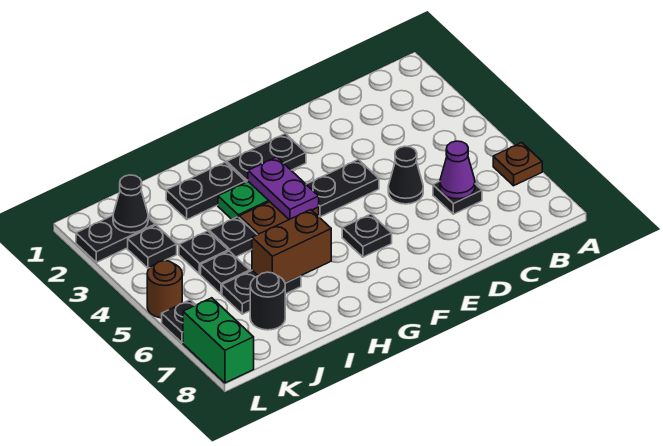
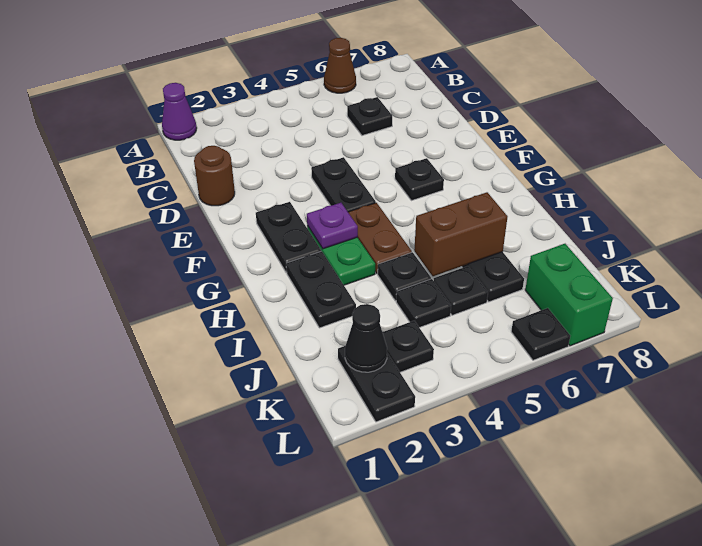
brown plate A6 level 1 -> brown cone A6 level 1
purple cone C6 level 2 -> purple cone A1 level 1
black cone D5 level 1 -> none
purple plate G3:G4 level 2 -> purple plate G3 level 2
brown brick H6:I6 level 2 -> brown brick I5:I6 level 2
black round brick J7 level 1 -> none
brown round brick L5 level 1 -> brown round brick D1 level 1
green brick L7:L8 level 1 -> green brick K7:L7 level 1

